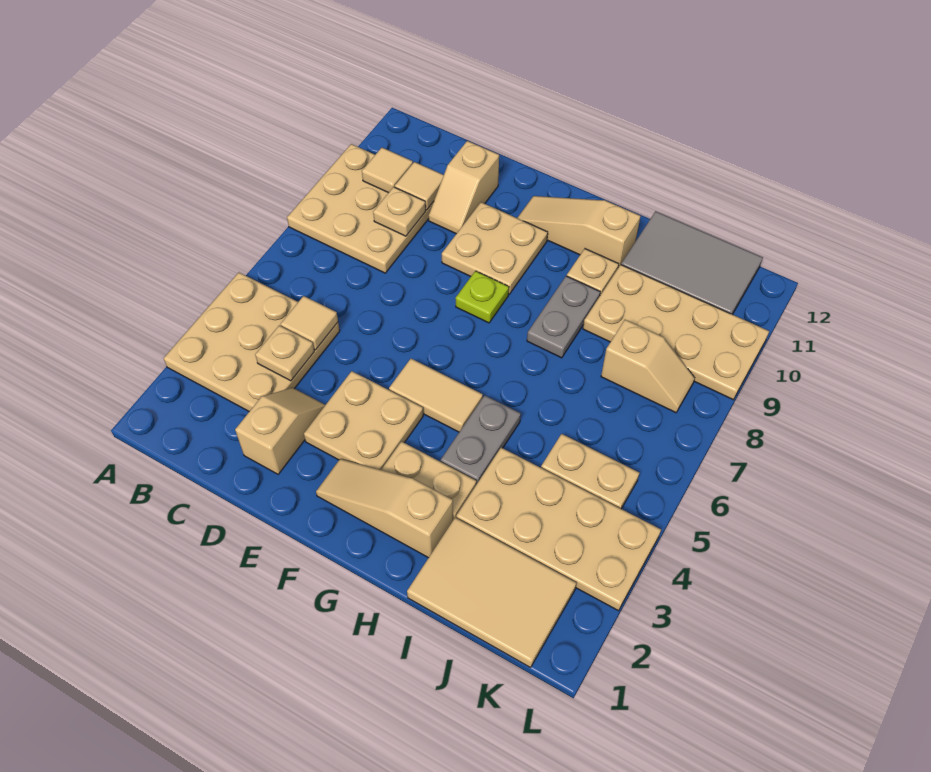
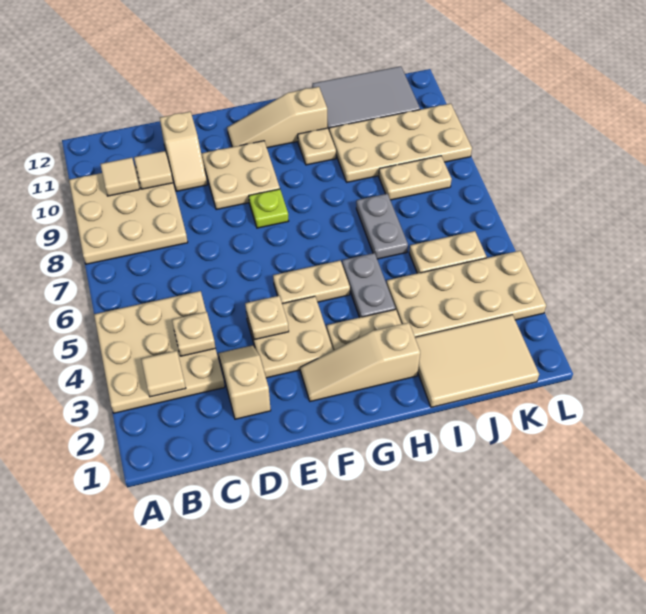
tan tile C5 level 2 -> tan tile B3 level 2
tan plate C9 level 2 -> tan plate E4 level 2
tan tile F5:G5 level 1 -> tan plate F5:G5 level 1
grey plate H8:H9 level 1 -> grey plate I6:I7 level 1
tan slope J8:K8 level 1 top J -> tan plate J8:K8 level 1

